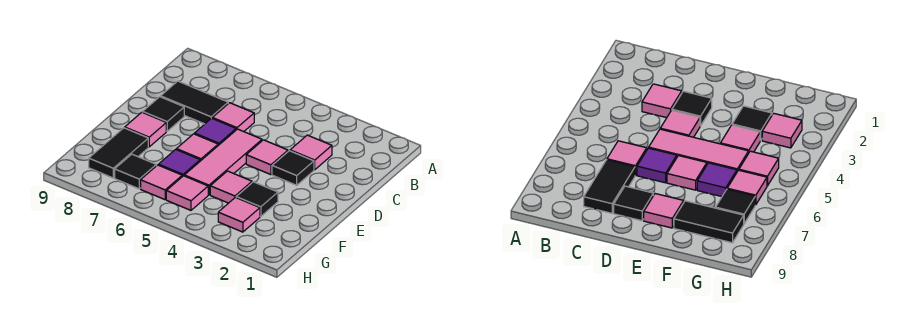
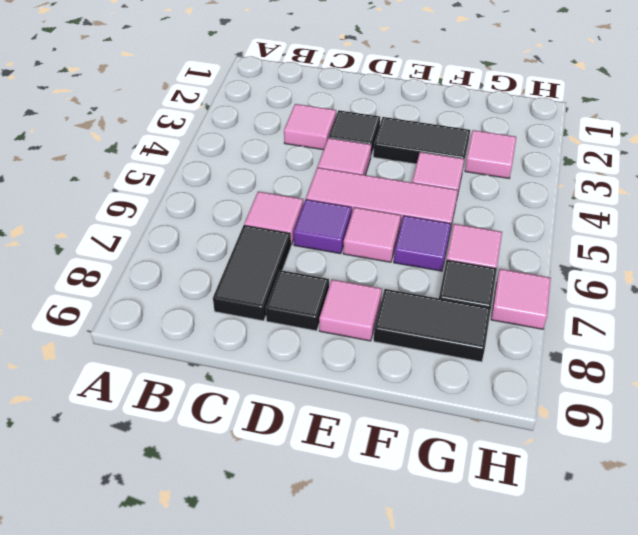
black tile F3 level 1 -> black tile E3:F3 level 1
pink tile G5 level 1 -> pink tile H7 level 1

